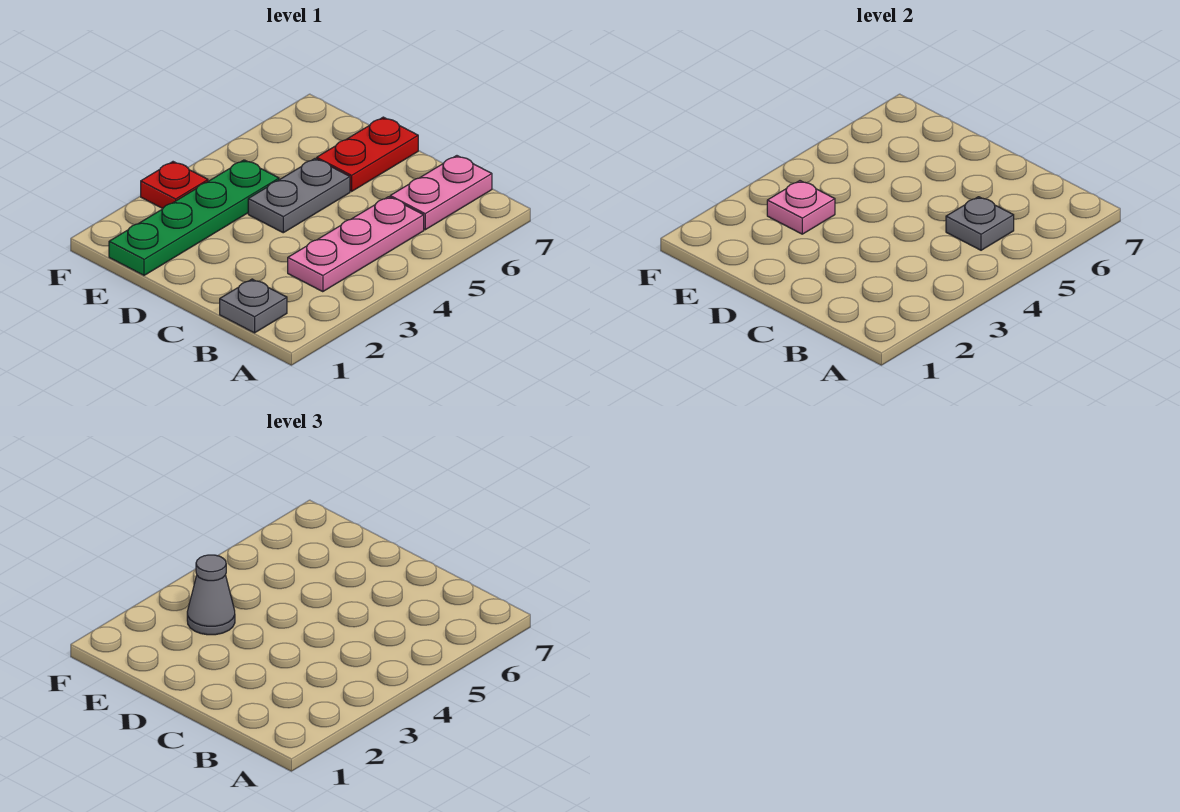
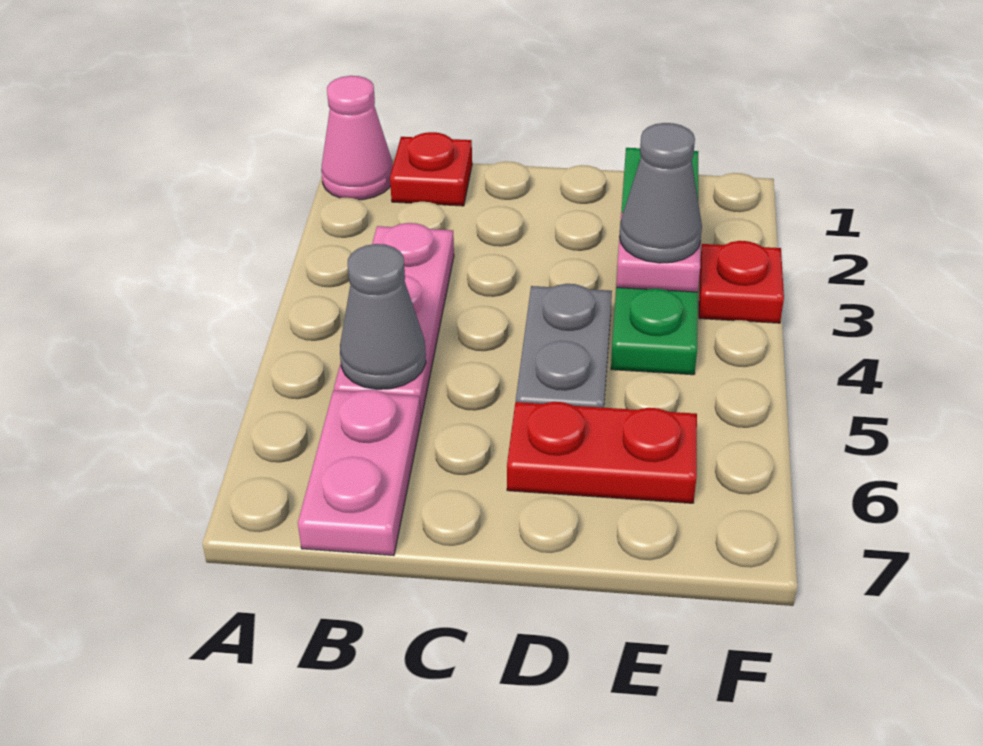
none -> pink cone A1 level 1
grey plate B1 level 1 -> red plate B1 level 1
grey plate B5 level 2 -> grey cone B5 level 2
red plate D6:D7 level 1 -> red plate D6:E6 level 1

